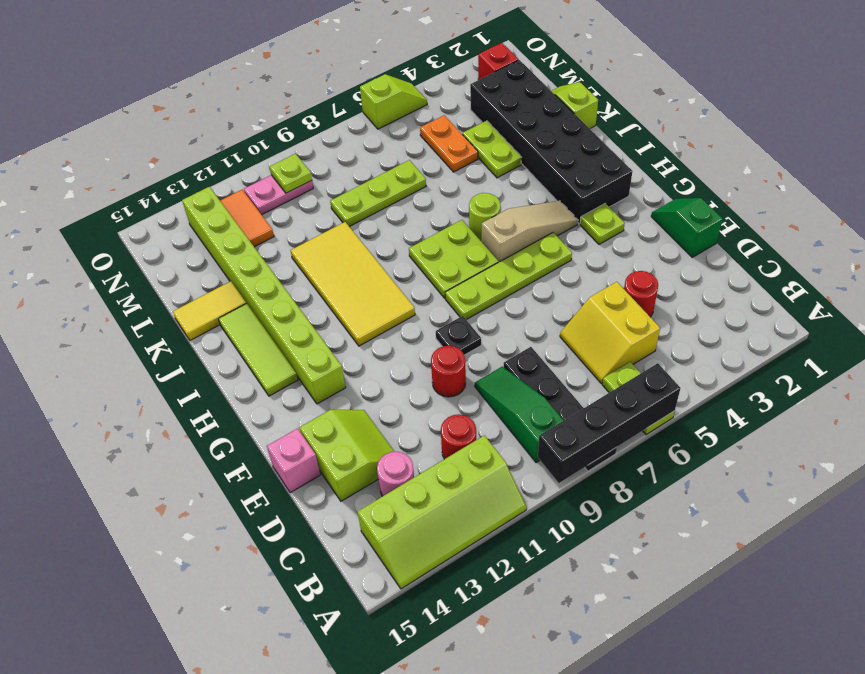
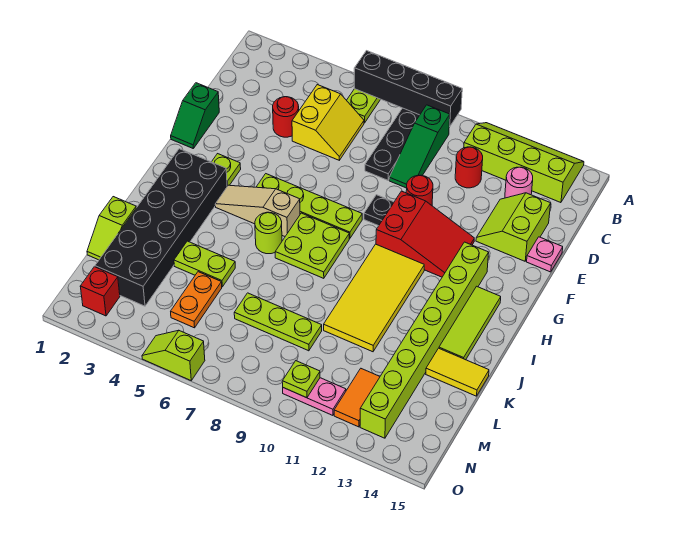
pink brick E15 level 1 -> pink plate E15 level 1
none -> red slope F10:G12 level 1 top 10
lime plate K4:L4 level 1 -> lime plate K4:K5 level 1

